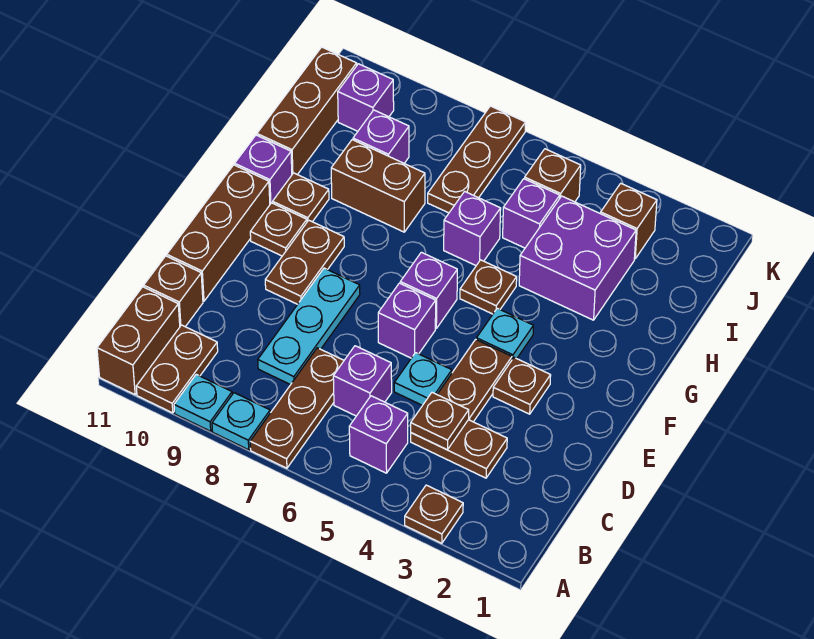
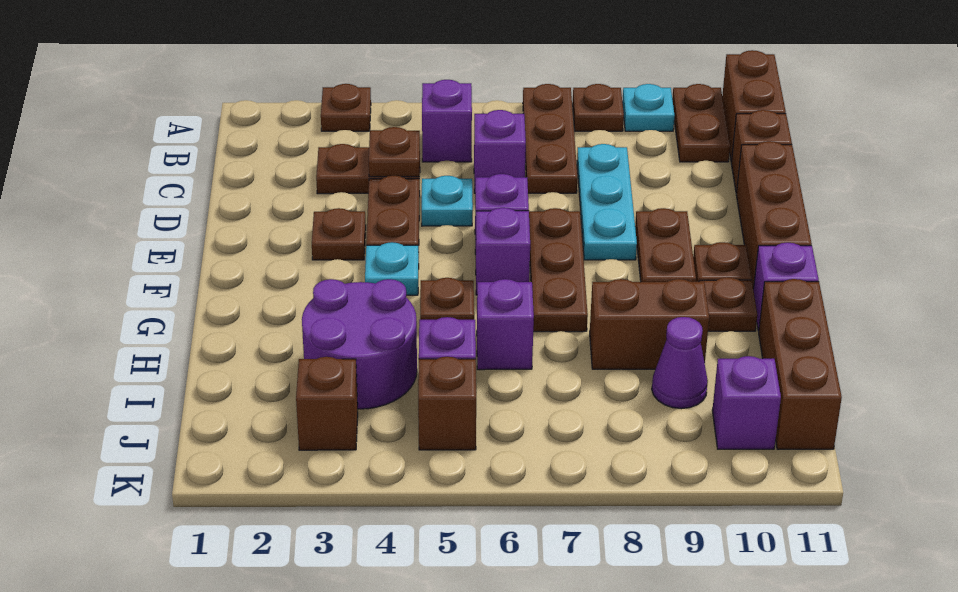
cyan plate A8 level 1 -> brown plate A8 level 1
purple brick H3:I4 level 1 -> purple round brick H3:I4 level 1
brown plate I7:K7 level 1 -> brown plate E7:G7 level 1
purple brick I9 level 1 -> purple cone I9 level 1

